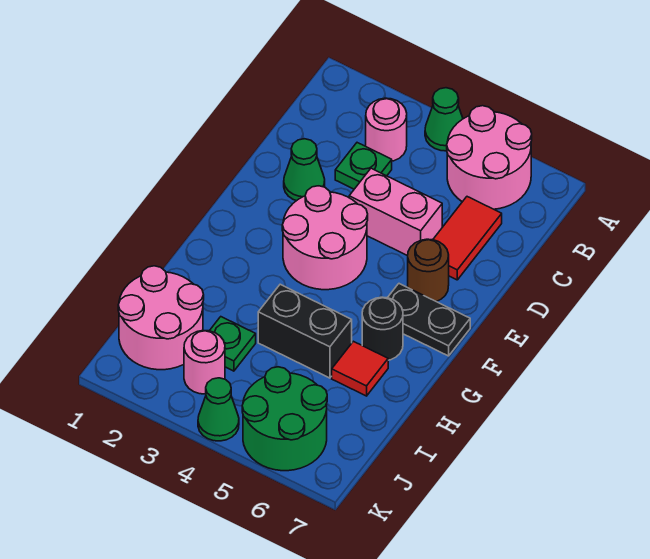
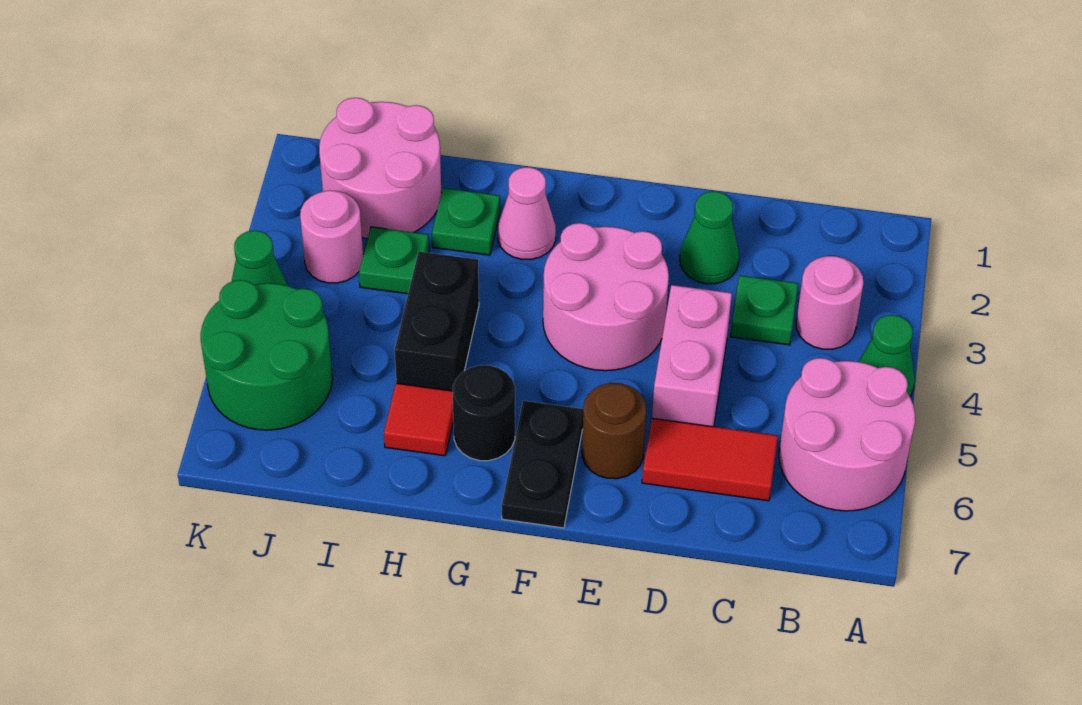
none -> pink cone G2 level 1
none -> green plate H2 level 1

